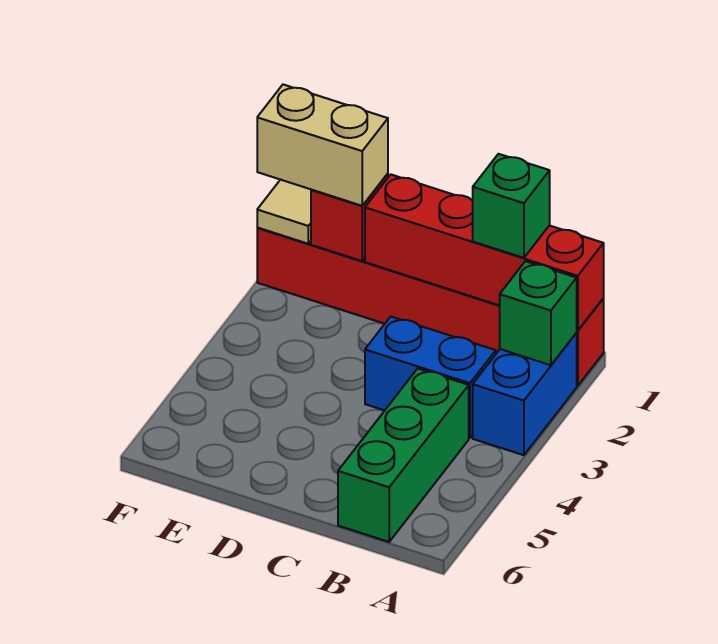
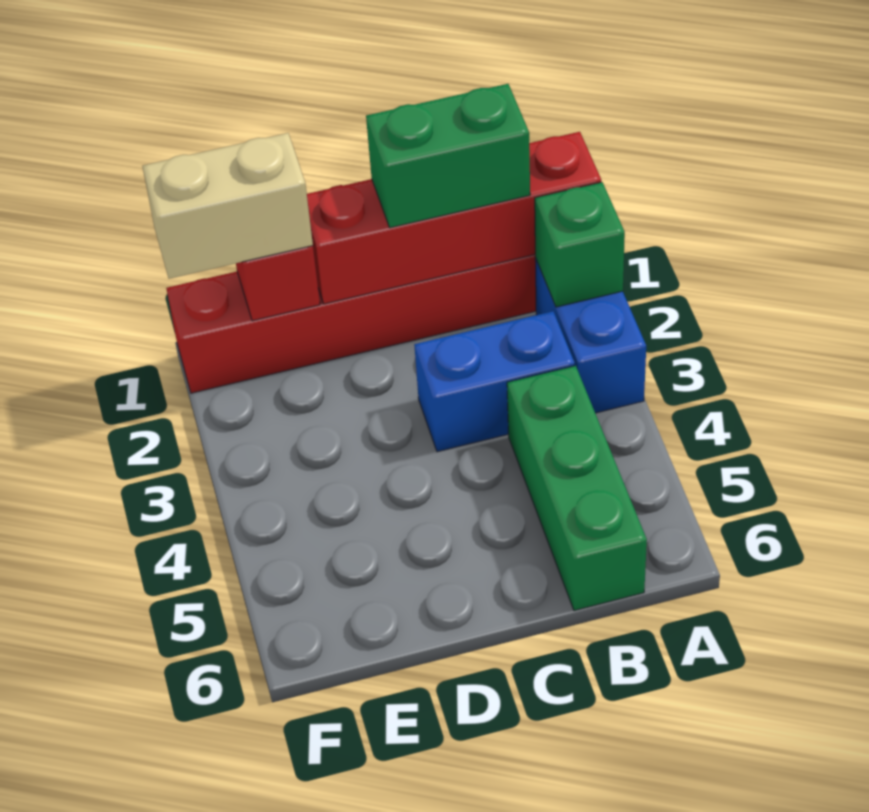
green brick B1 level 3 -> green brick B1:C1 level 3
tan tile F1 level 2 -> none

